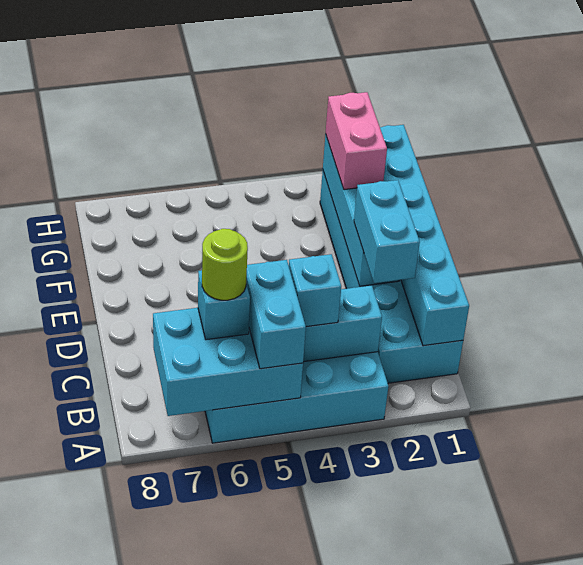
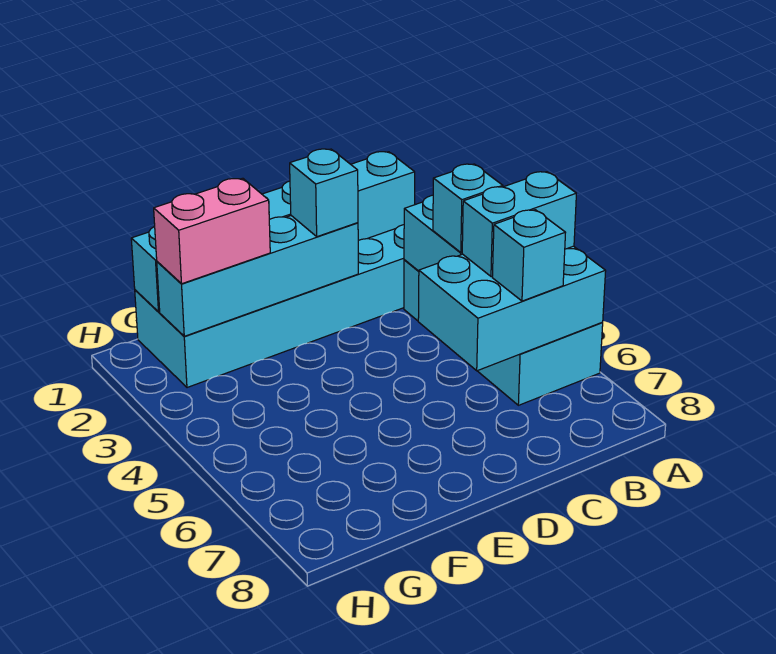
cyan brick A5:B7 level 2 -> cyan brick A5:C6 level 2
lime round brick B6 level 4 -> none
cyan brick C2:D2 level 3 -> cyan brick D2 level 3

